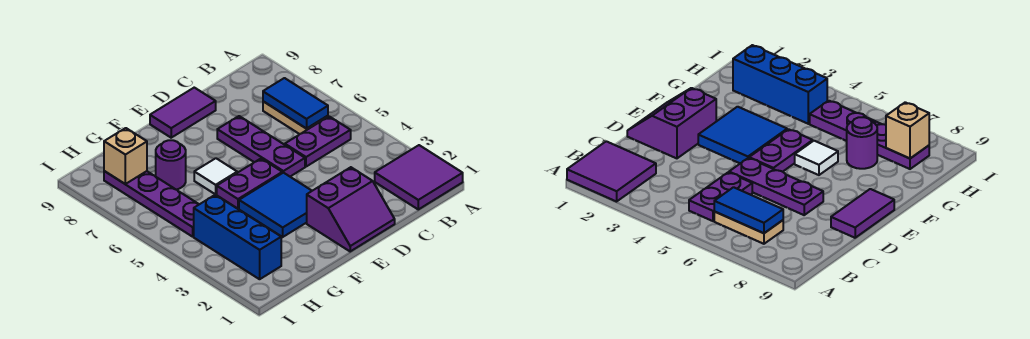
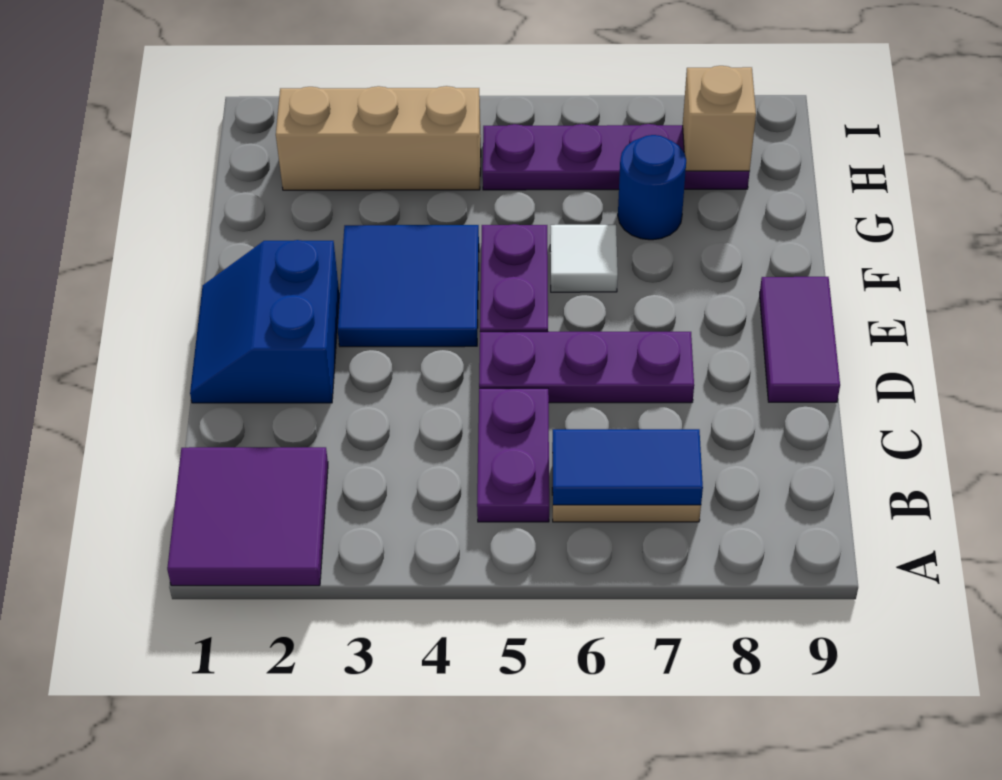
purple slope D1:E2 level 1 top 2 -> blue slope D1:E2 level 1 top 2
purple round brick G7 level 1 -> blue round brick G7 level 1
blue brick H2:H4 level 1 -> tan brick H2:H4 level 1

